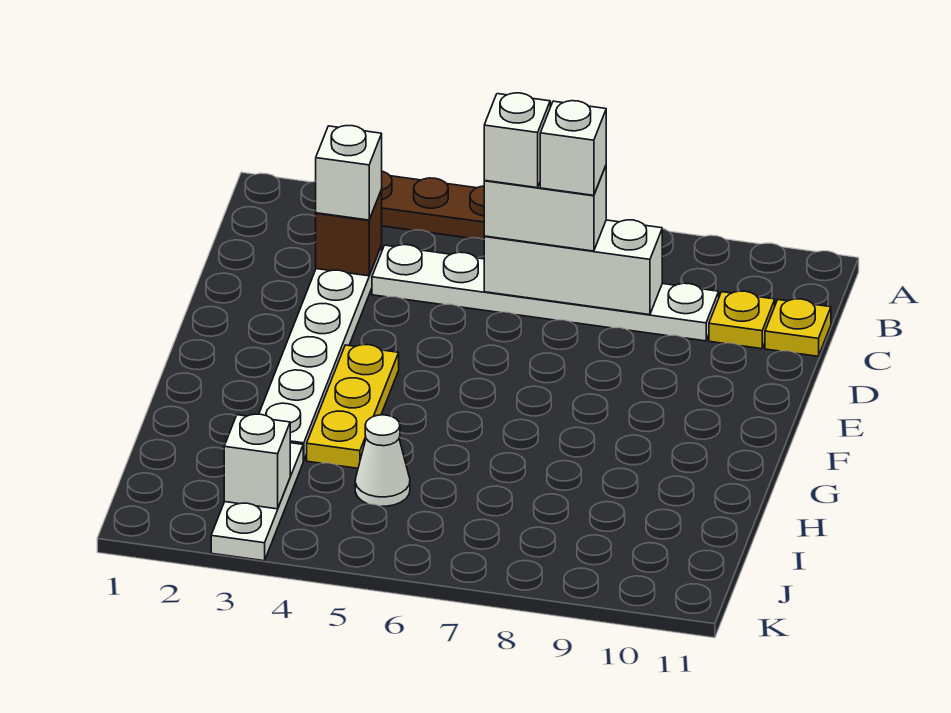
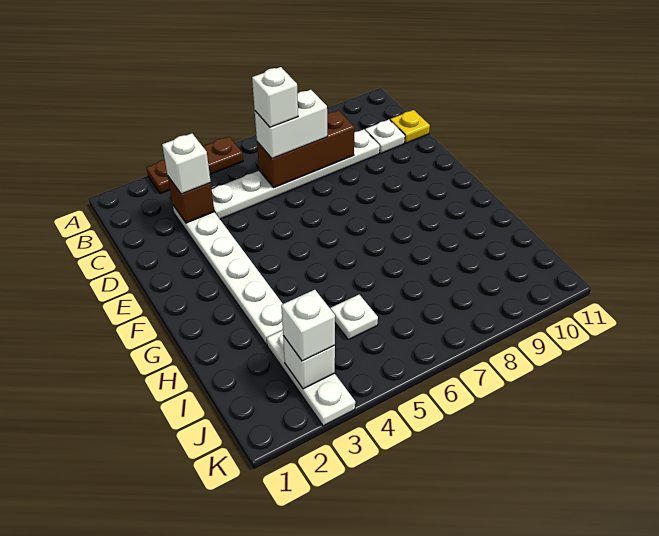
white brick C6:C8 level 2 -> brown brick C6:C8 level 2
white brick C7 level 4 -> white brick J3 level 3
yellow plate C10 level 1 -> white plate C10 level 1
yellow plate F4:H4 level 1 -> none
white cone I5 level 1 -> white plate I5 level 1

